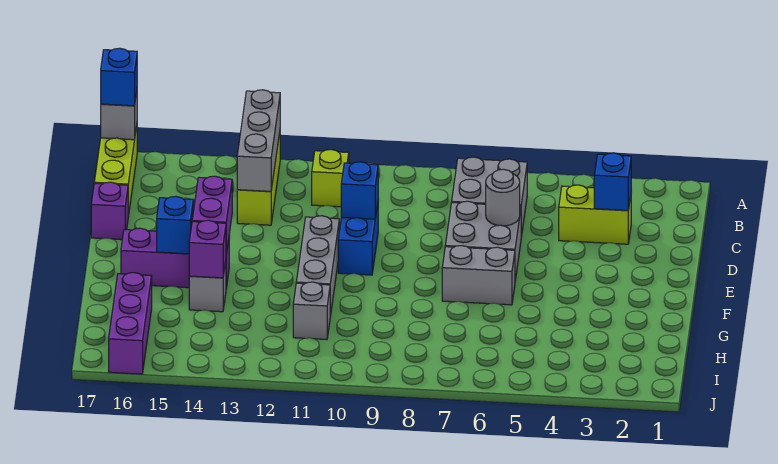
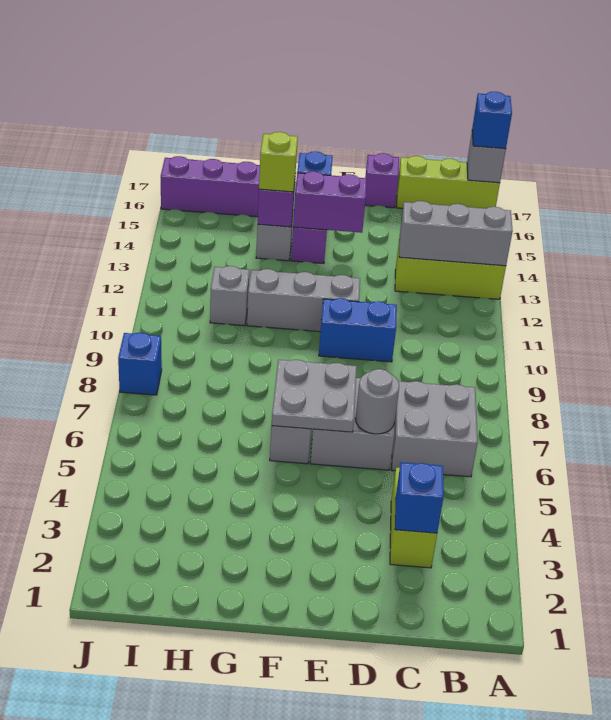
lime brick B11 level 1 -> lime brick G14 level 3
blue brick D10 level 2 -> blue brick J8 level 1
none -> grey plate E6:F7 level 2

